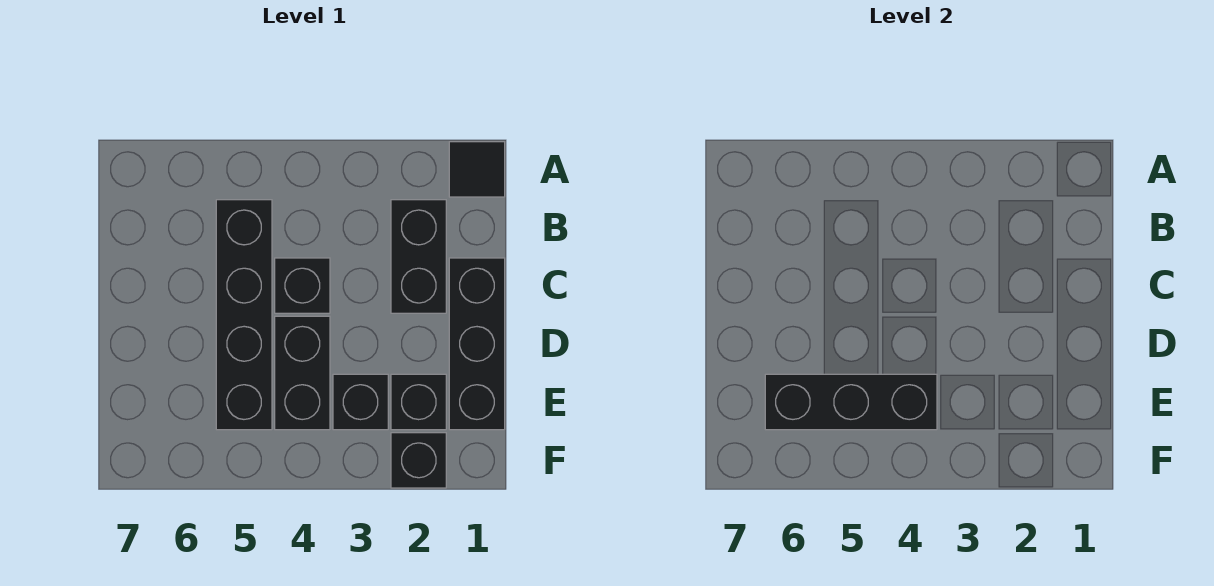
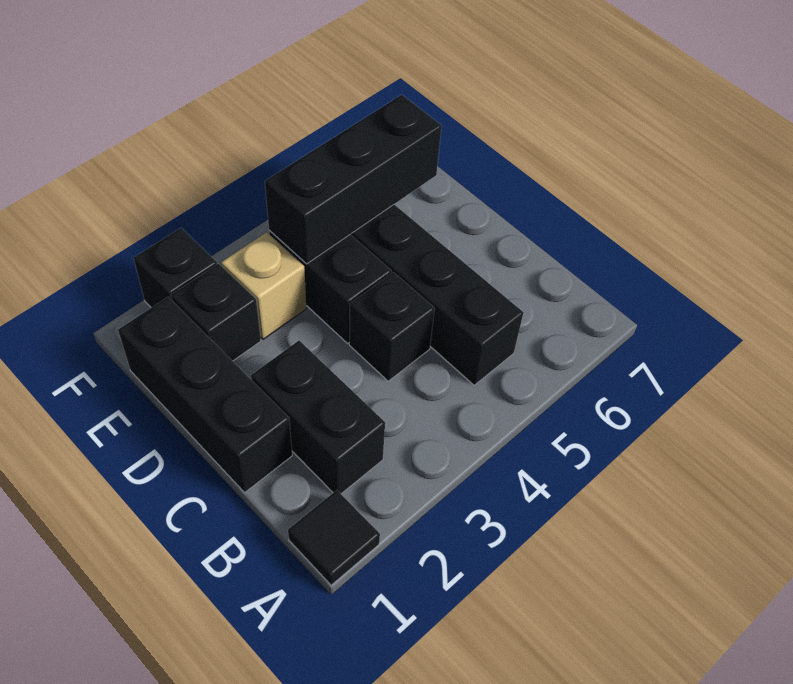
black brick E3 level 1 -> tan brick E3 level 1

